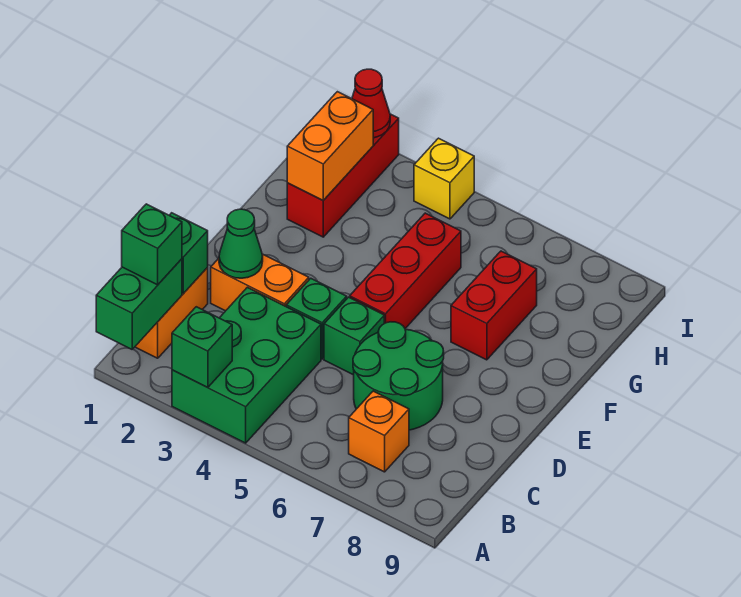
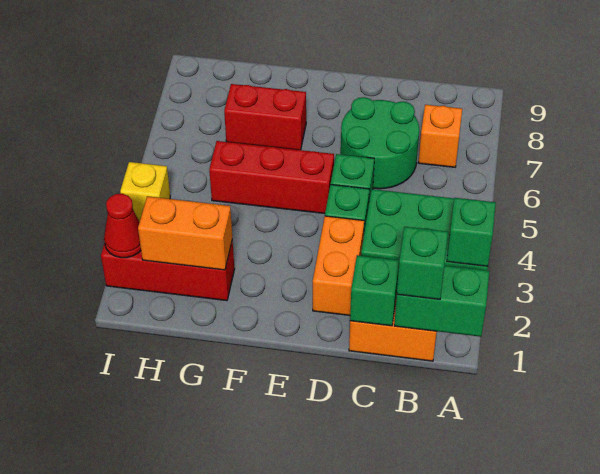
green cone D2 level 2 -> none

